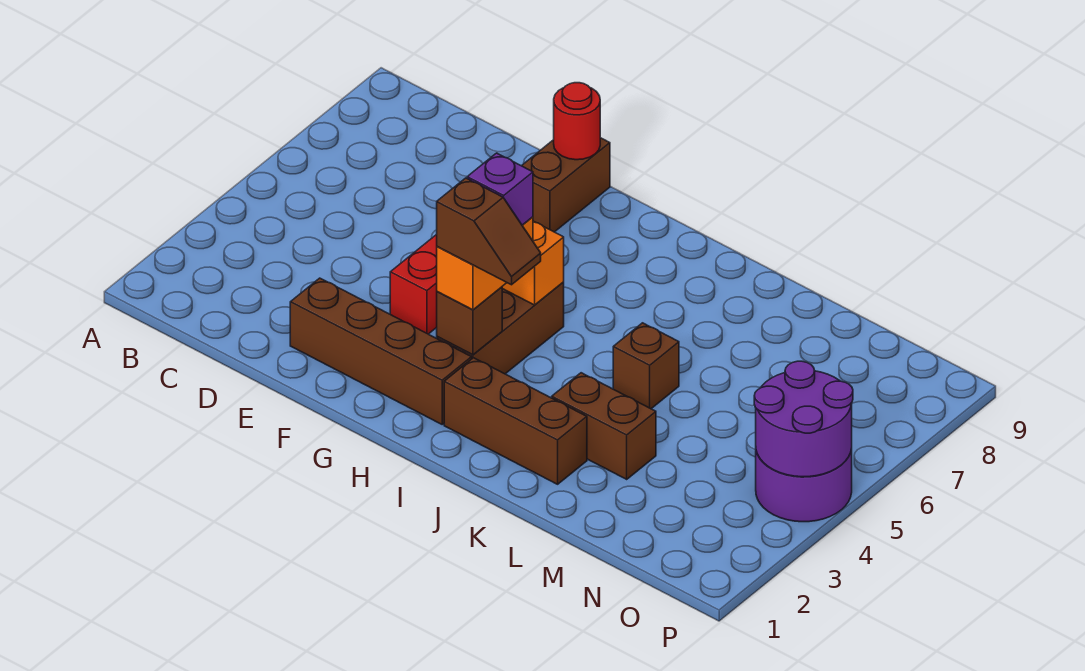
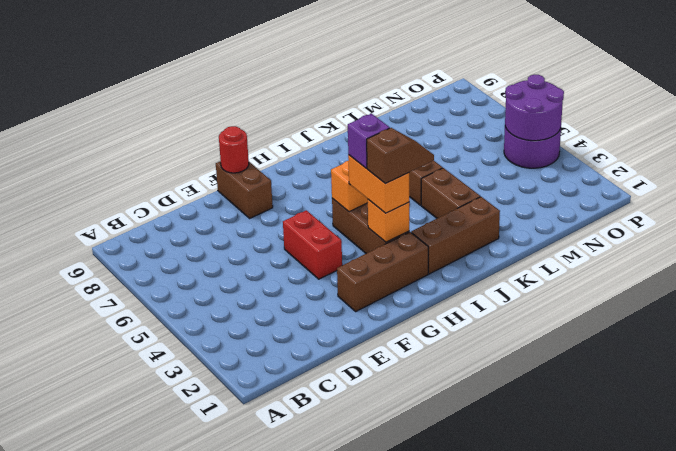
brown brick E2:H2 level 1 -> brown brick F2:H2 level 1
brown brick H3 level 2 -> orange brick H3 level 2
brown brick K3:L3 level 1 -> brown brick K3:K4 level 1

